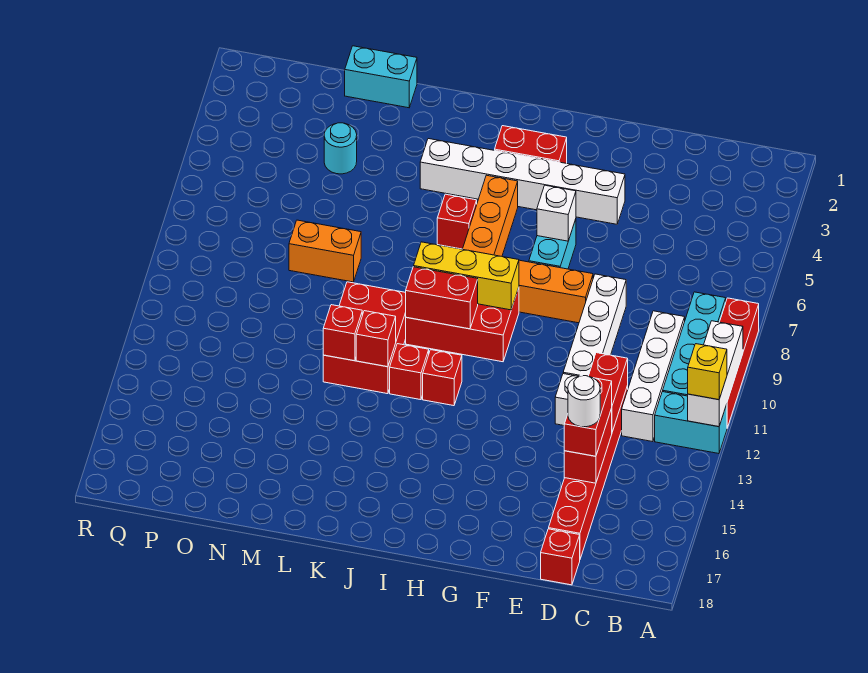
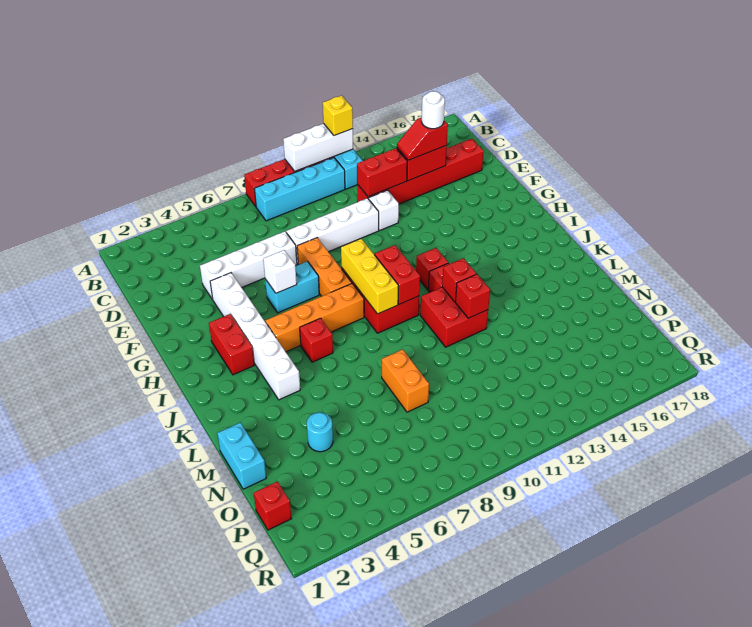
white brick C9:C12 level 1 -> white brick E4:E7 level 1
red brick D14:D15 level 3 -> red slope D14:D15 level 3 top 15
red brick D18 level 1 -> red brick P1 level 1
red brick K10:L12 level 1 -> red brick K11:L12 level 1

